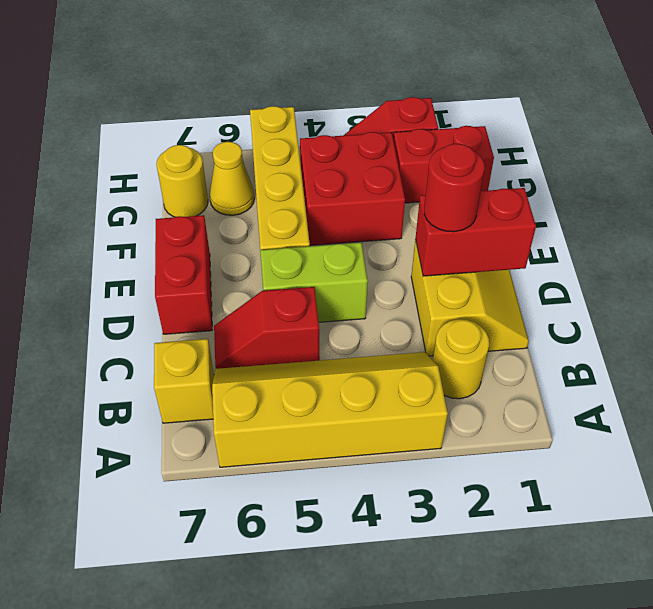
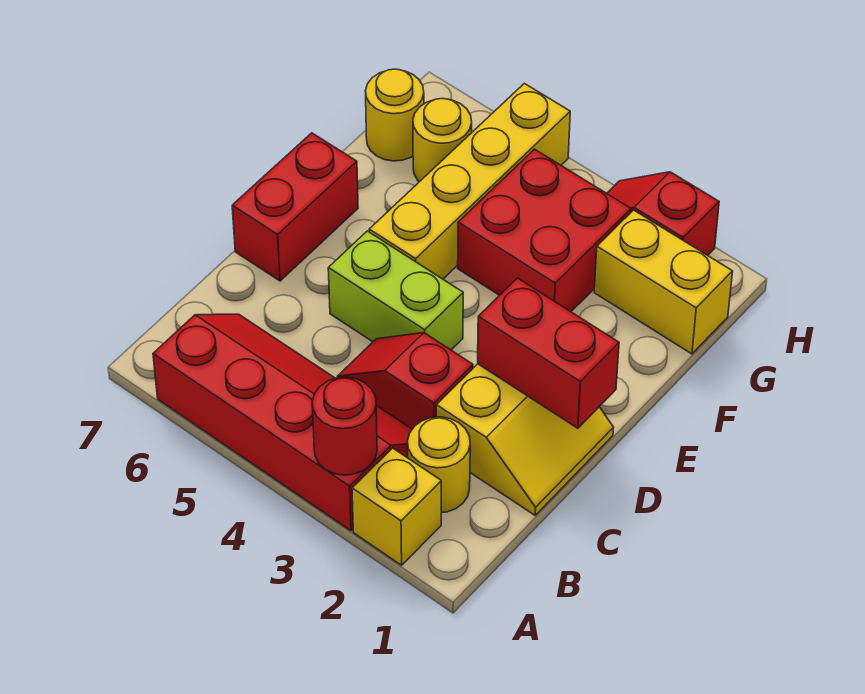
yellow slope A3:B6 level 1 top A -> red slope A3:B6 level 1 top A
yellow brick B7 level 1 -> yellow brick A2 level 1
red slope C5:C6 level 1 top 5 -> red slope C3:C4 level 1 top 3
red round brick D2 level 3 -> red round brick A3 level 2
red brick G1:G2 level 1 -> yellow brick G1:G2 level 1
yellow cone G6 level 1 -> yellow round brick G6 level 1

